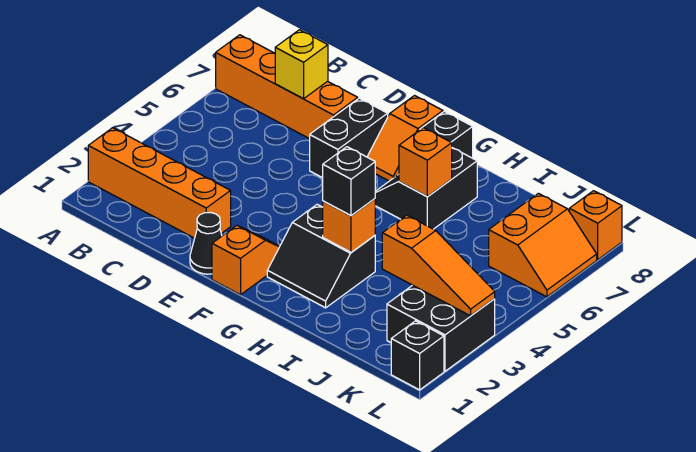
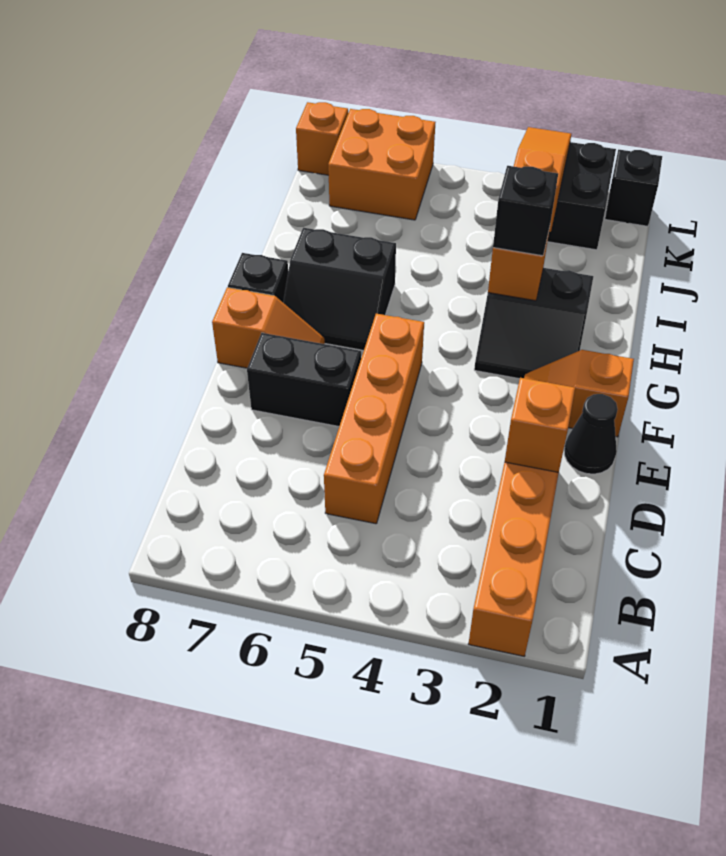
orange brick A7:D7 level 1 -> orange brick C5:F5 level 1
yellow brick C7 level 2 -> none
black slope G2:H3 level 1 top 3 -> black slope G2:H3 level 1 top H
orange brick H6 level 2 -> orange brick D2 level 2
orange slope K6:L7 level 1 top K -> orange brick K6:L7 level 1

